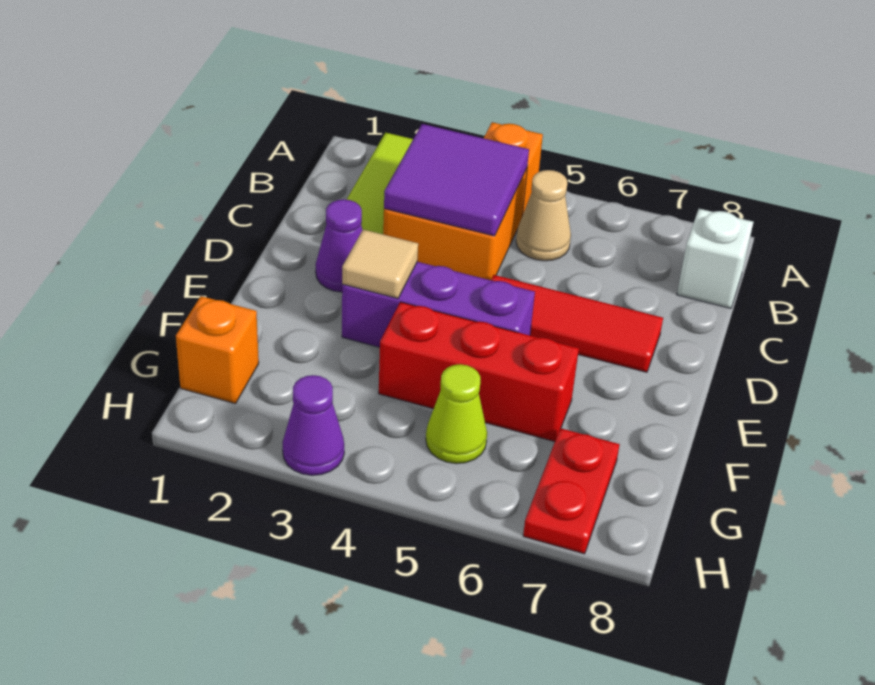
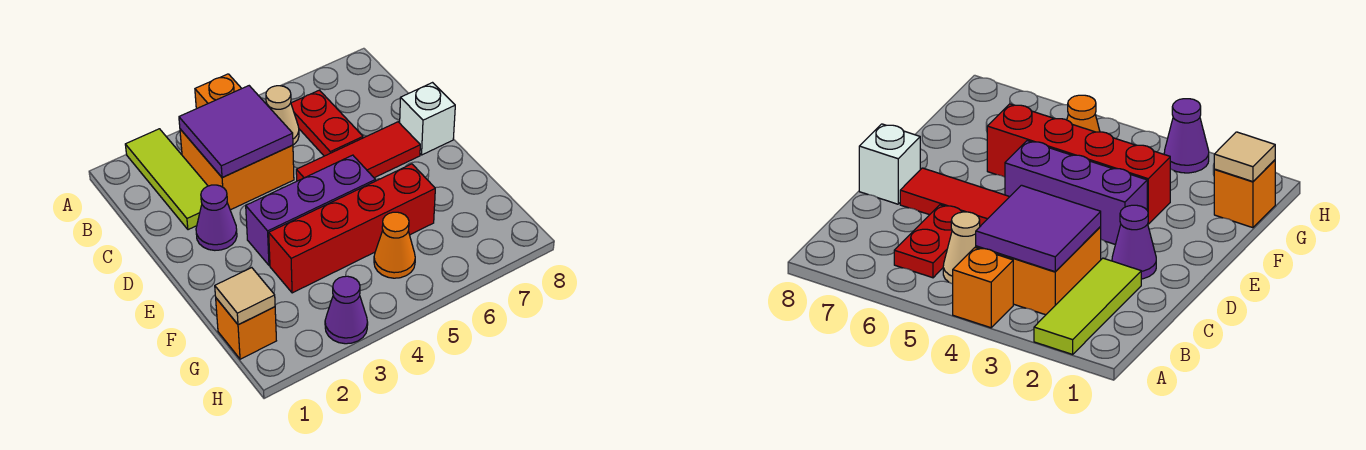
white brick B8 level 1 -> white brick D8 level 1
tan tile E3 level 2 -> tan tile G1 level 2
red brick F4:F6 level 1 -> red brick F3:F6 level 1
lime cone G5 level 1 -> orange cone G5 level 1
red plate G7:H7 level 1 -> red plate B6:C6 level 1

